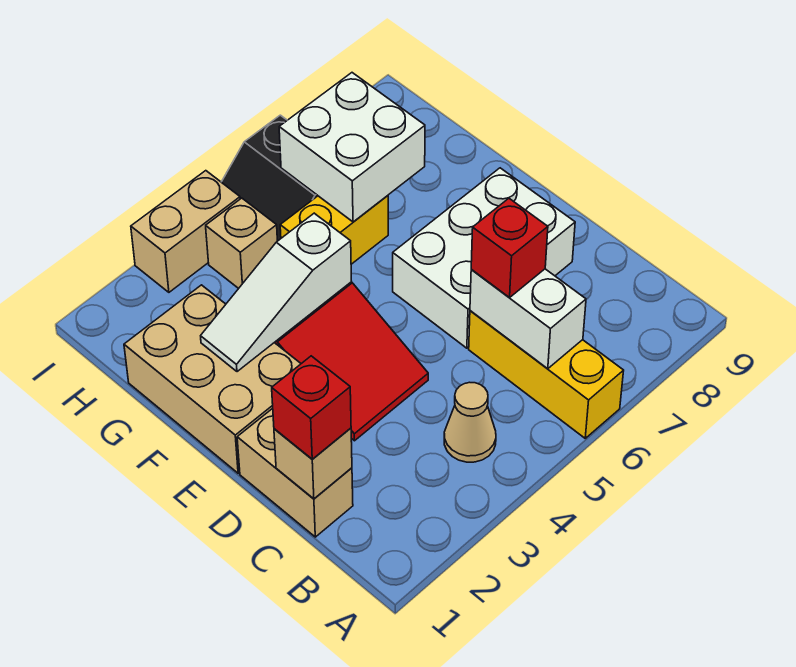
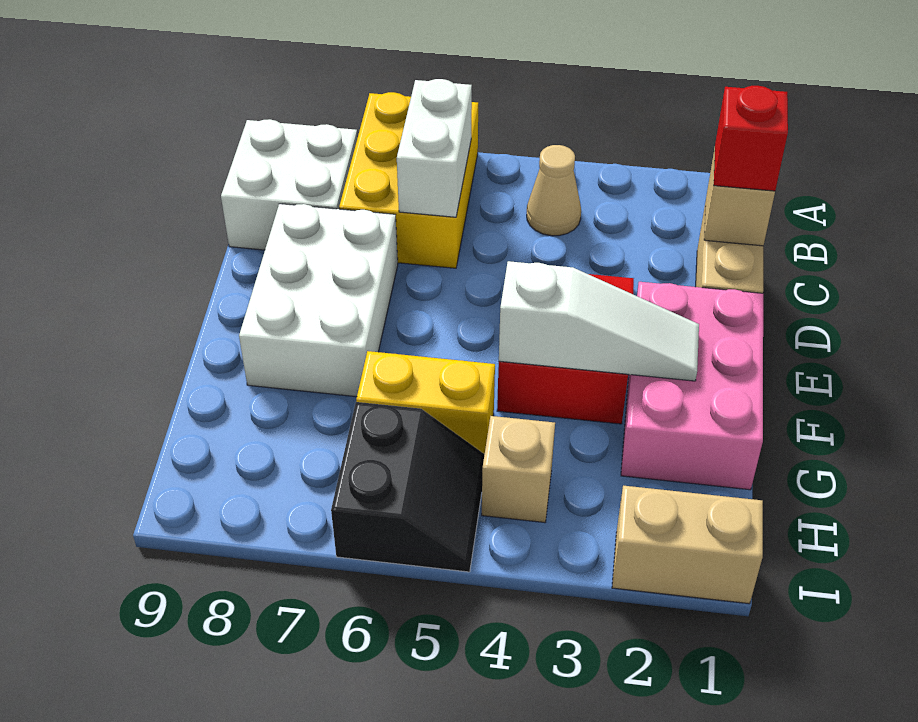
yellow brick A6:C6 level 1 -> yellow brick A6:C7 level 1
red brick C6 level 3 -> none
white brick D6:E8 level 1 -> white brick D7:F8 level 1
tan brick E1:G2 level 1 -> pink brick E1:G2 level 1
white brick G6:H7 level 2 -> white brick B8:C9 level 1
tan brick I3:I4 level 1 -> tan brick I1:I2 level 1

